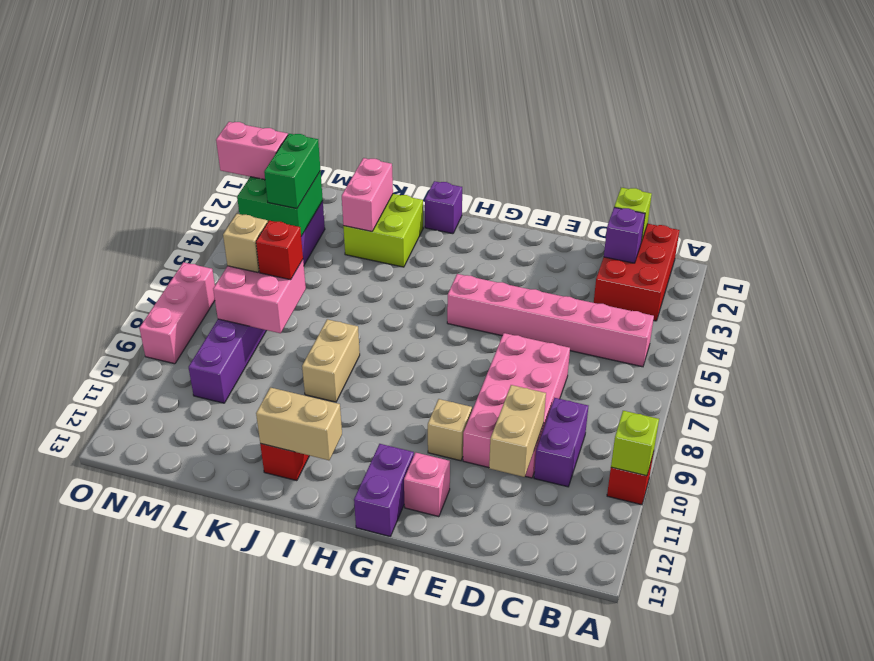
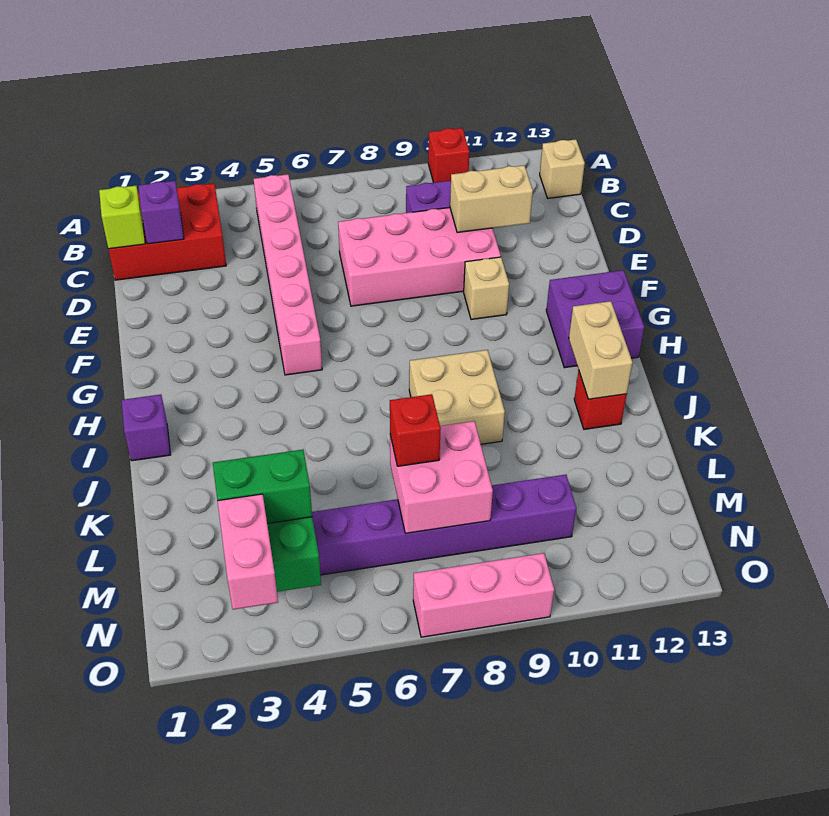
lime brick A10 level 2 -> none
pink brick F12 level 1 -> none
purple brick G12:G13 level 1 -> purple brick G12:H13 level 1
lime brick J2:K3 level 1 -> none
tan brick J8:J9 level 1 -> tan brick I8:J9 level 1
pink brick K2:K3 level 2 -> none
tan brick M7 level 3 -> tan brick B13 level 1

